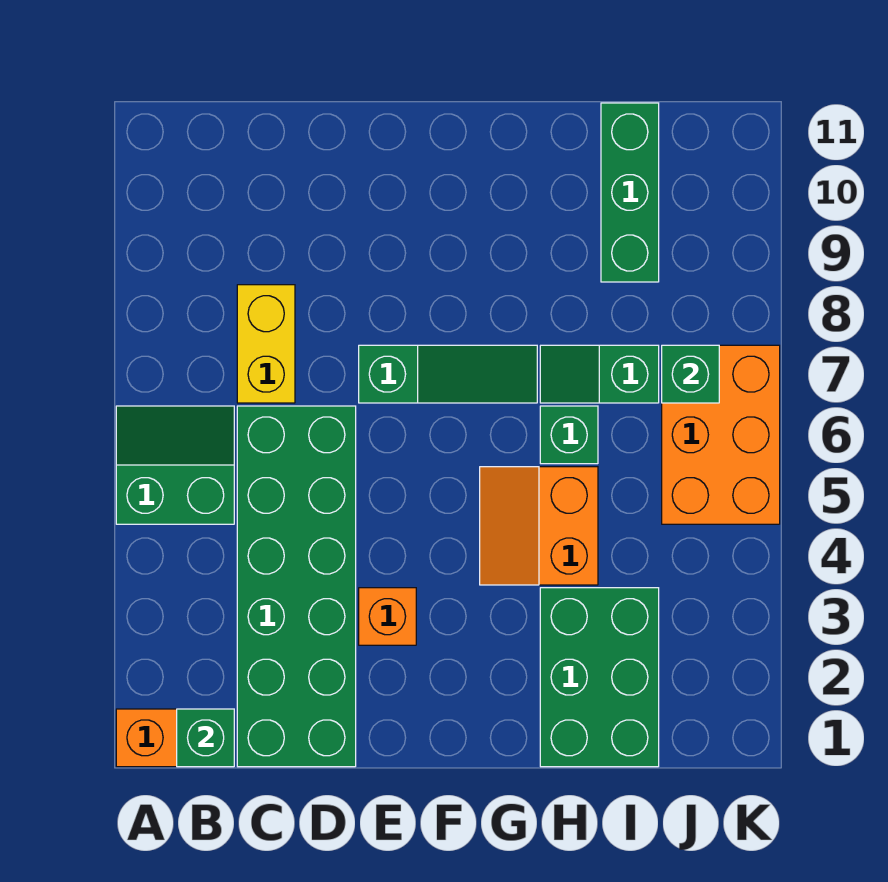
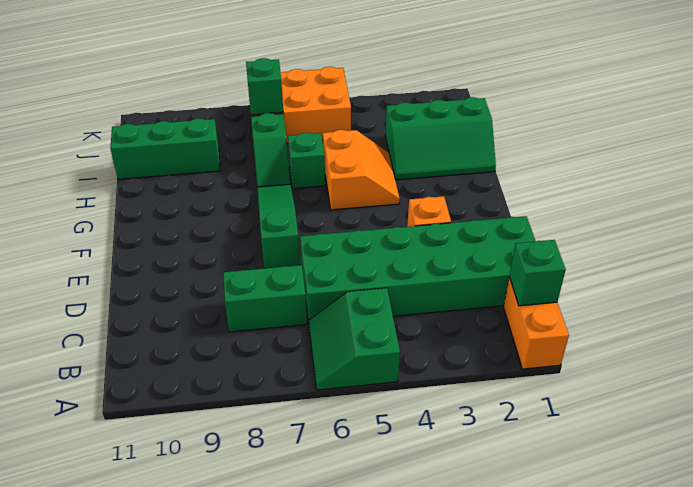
yellow brick C7:C8 level 1 -> green brick C7:C8 level 1
orange slope G4:H5 level 1 top H -> orange slope G4:H5 level 1 top 5
green brick H1:I3 level 1 -> green slope H1:I3 level 1 top I

